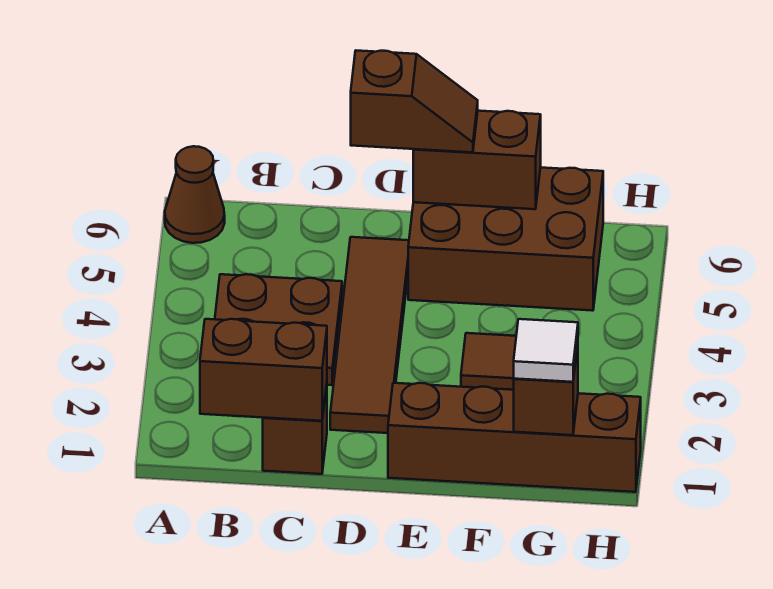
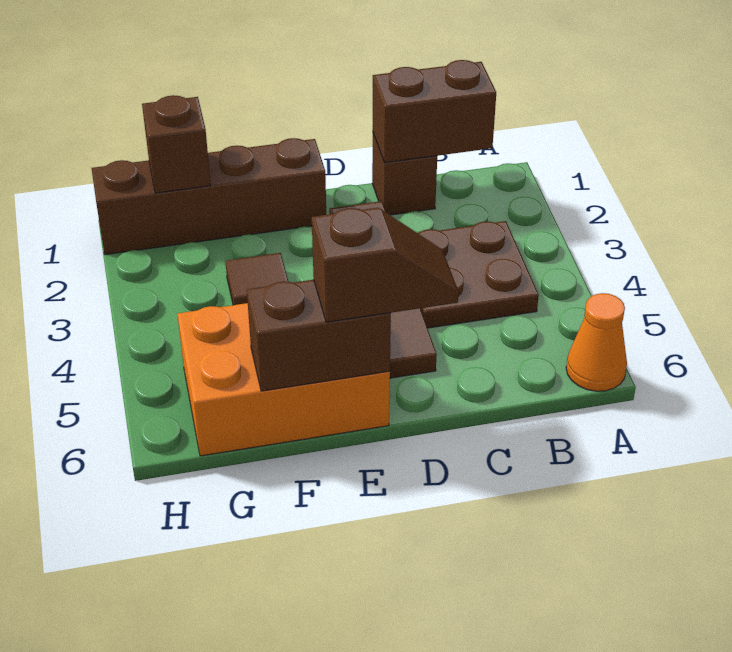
brown cone A6 level 1 -> orange cone A6 level 1
brown slope D6:E6 level 3 top D -> brown slope D6:E6 level 3 top E
brown brick E5:G6 level 1 -> orange brick E5:G6 level 1
white tile G1 level 3 -> none

